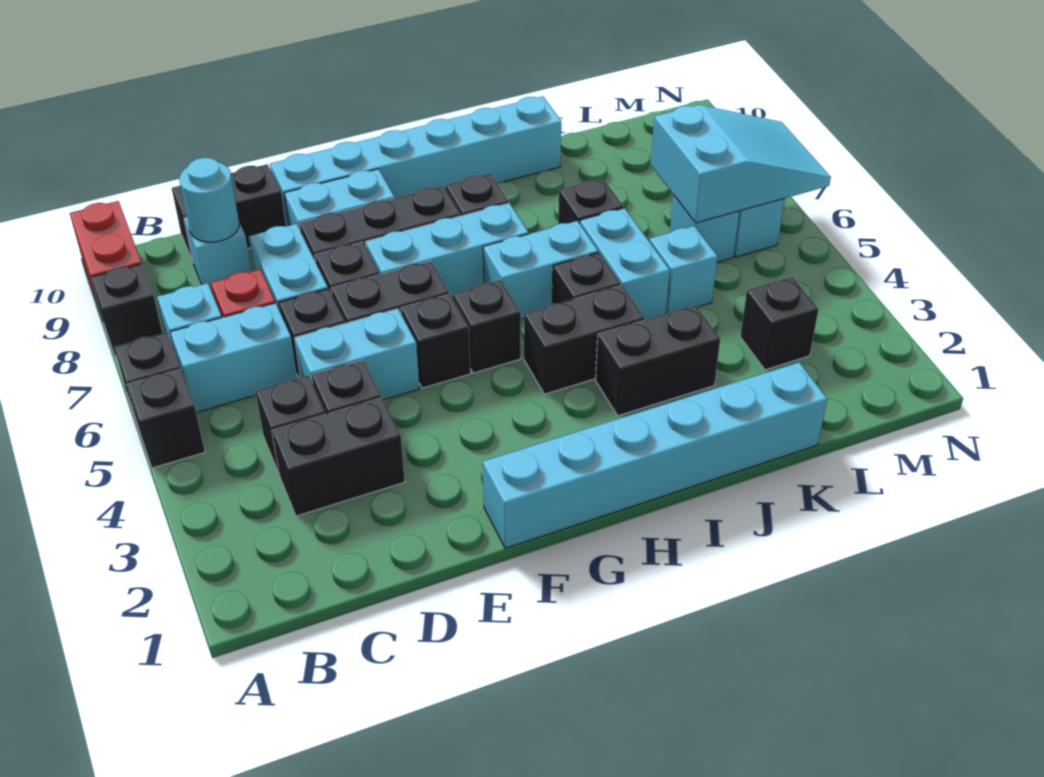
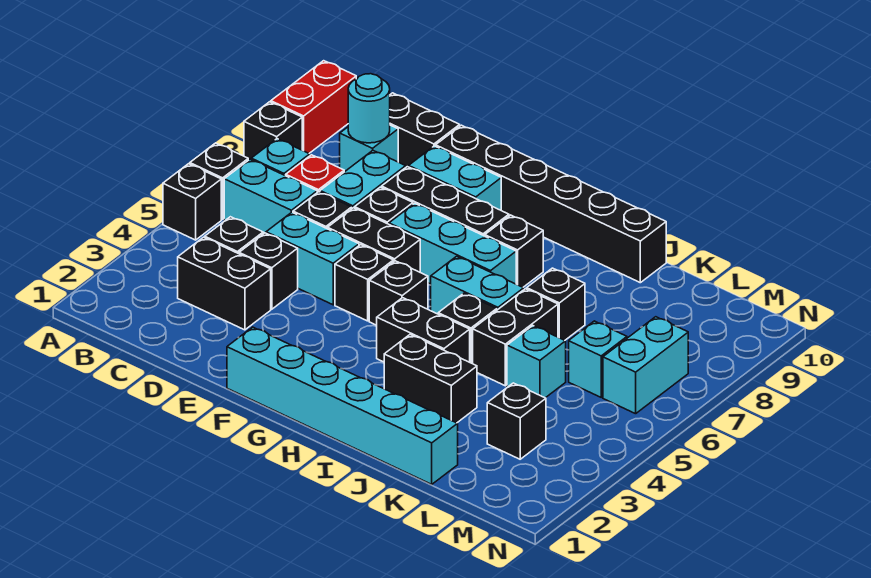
cyan brick E10:J10 level 1 -> black brick E10:J10 level 1
cyan brick J5:J6 level 1 -> black brick J5:J6 level 1
cyan slope L6:N7 level 2 top L -> none

